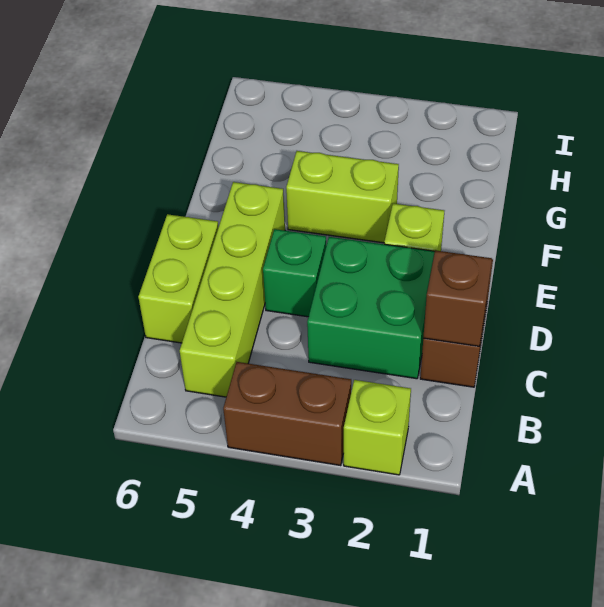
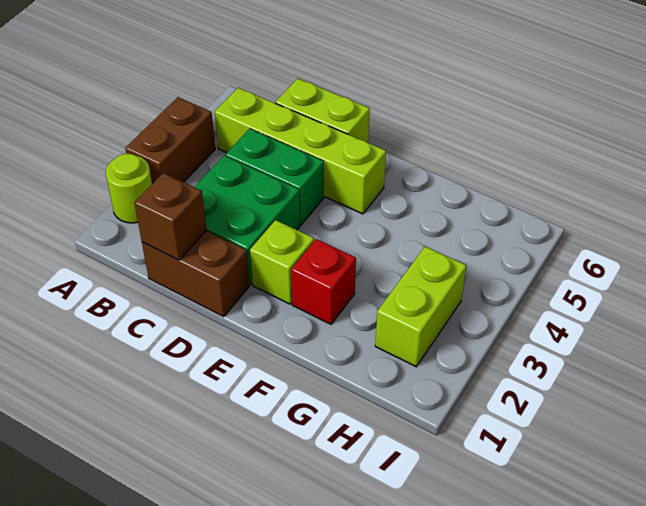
lime brick A2 level 1 -> lime round brick A2 level 1
green brick D4 level 1 -> green brick C4:D4 level 1
none -> red brick F2 level 1
lime brick F3:F4 level 1 -> lime brick H2:H3 level 1

